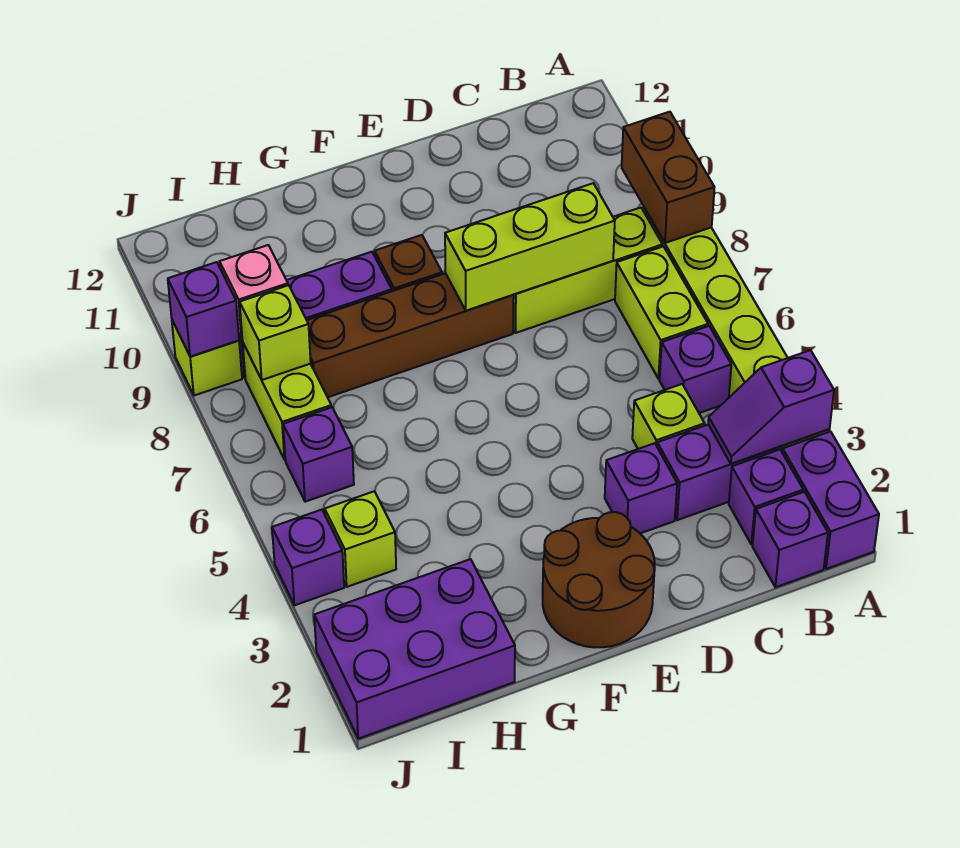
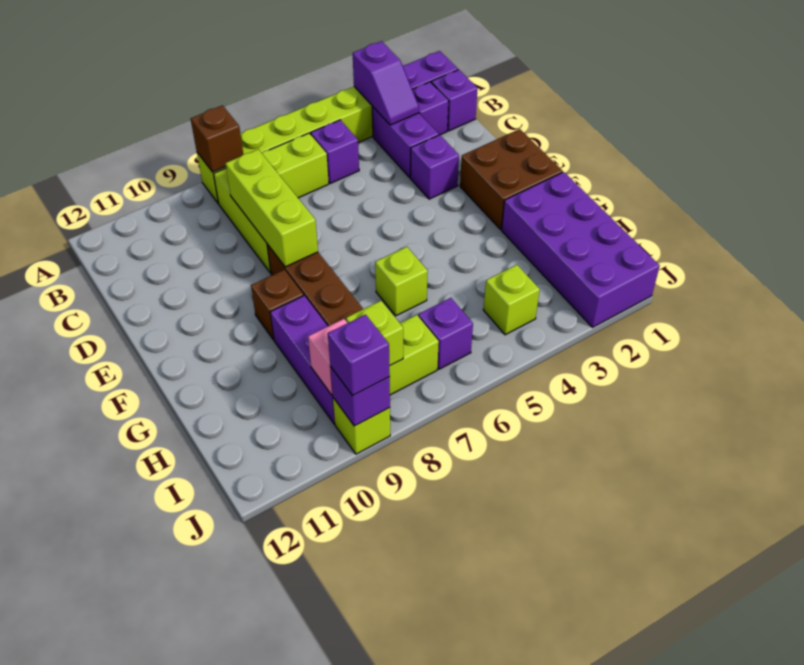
brown brick A8:A9 level 2 -> brown brick A8 level 2
lime brick C4 level 1 -> lime brick G6 level 1
brown round brick E1:F2 level 1 -> brown brick E1:F2 level 1
purple brick H1:J2 level 1 -> purple brick G1:J2 level 1
purple brick J4 level 1 -> purple brick J9 level 3

